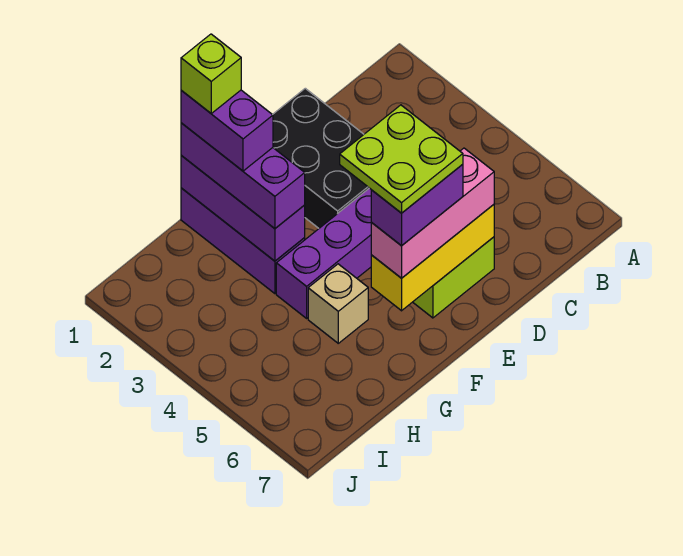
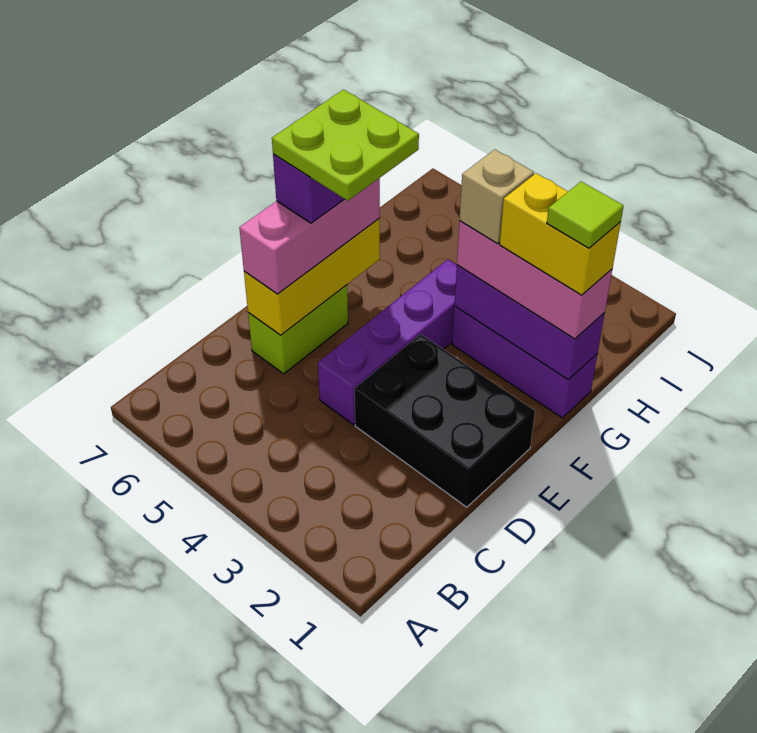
purple brick G1:G3 level 3 -> pink brick G1:G3 level 3
purple brick G1:G2 level 4 -> yellow brick G1:G2 level 4
lime brick G1 level 5 -> lime tile G1 level 5
tan brick G5 level 1 -> tan brick G3 level 4

